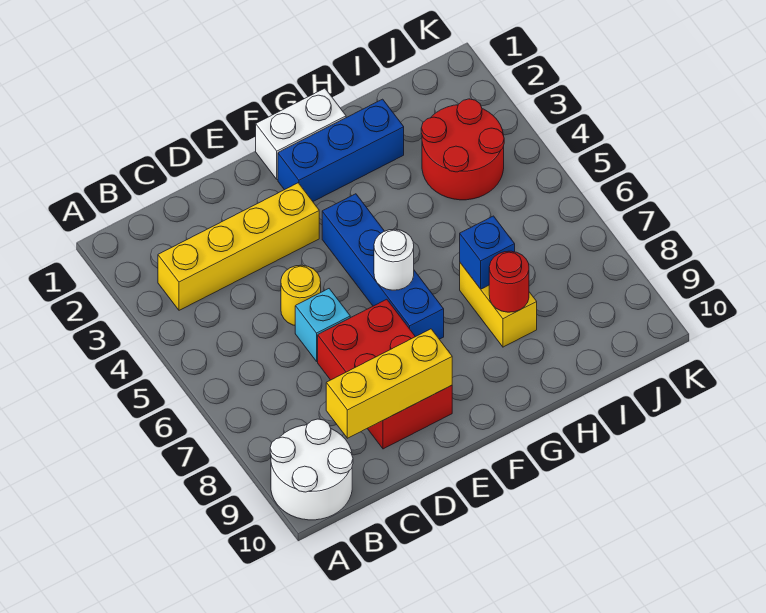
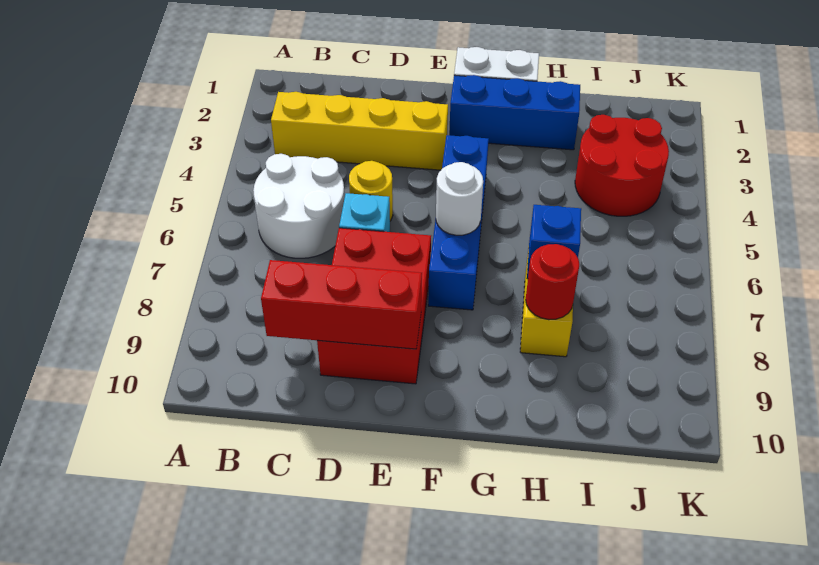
white round brick A9:B10 level 1 -> white round brick B5:C6 level 1
yellow brick C9:E9 level 2 -> red brick C9:E9 level 2

